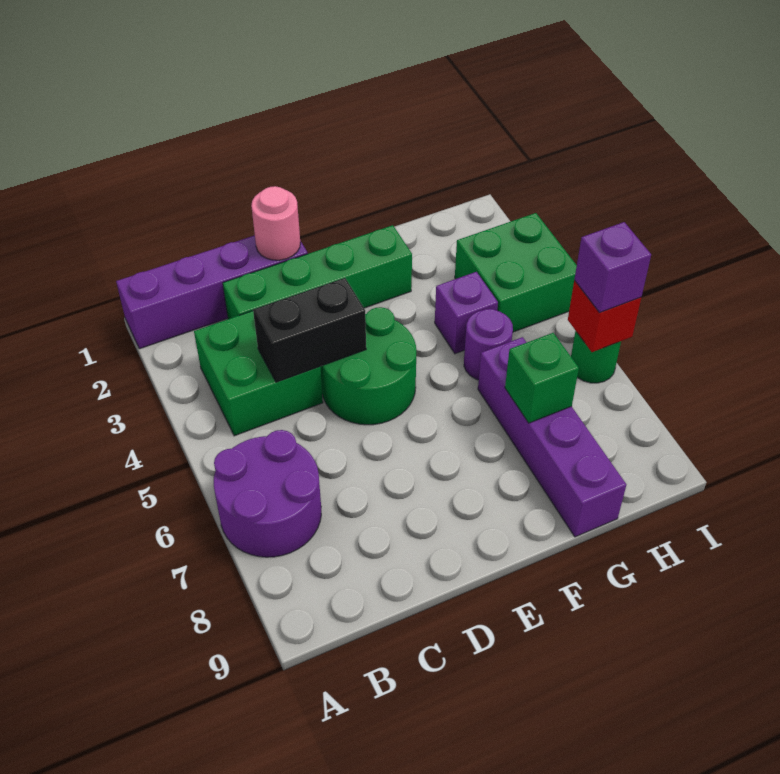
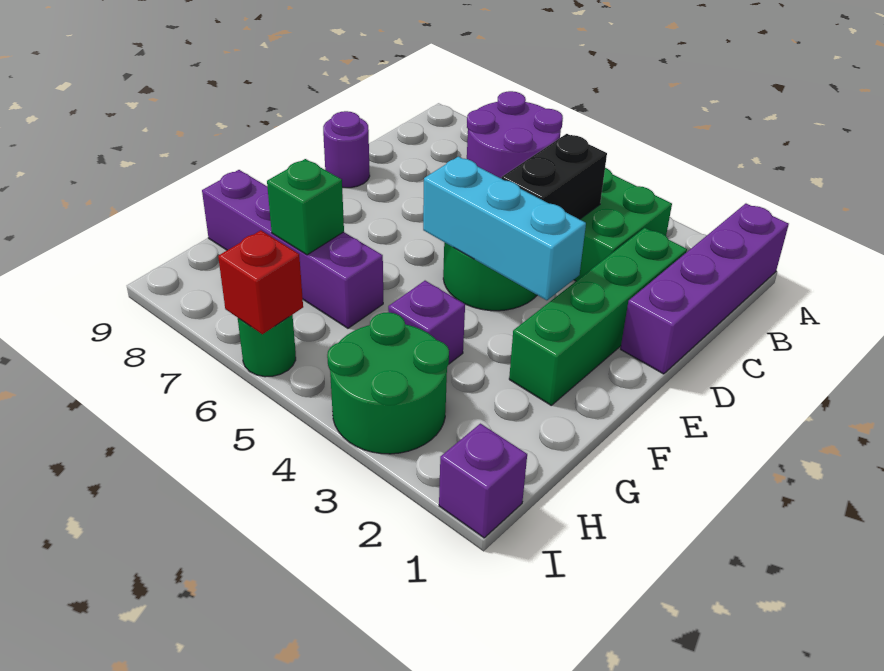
pink round brick D1 level 2 -> none
none -> cyan brick E3:E5 level 2
purple round brick G5 level 1 -> purple round brick D9 level 1
green brick H3:I4 level 1 -> green round brick H3:I4 level 1
purple brick I6 level 3 -> purple brick I1 level 1

